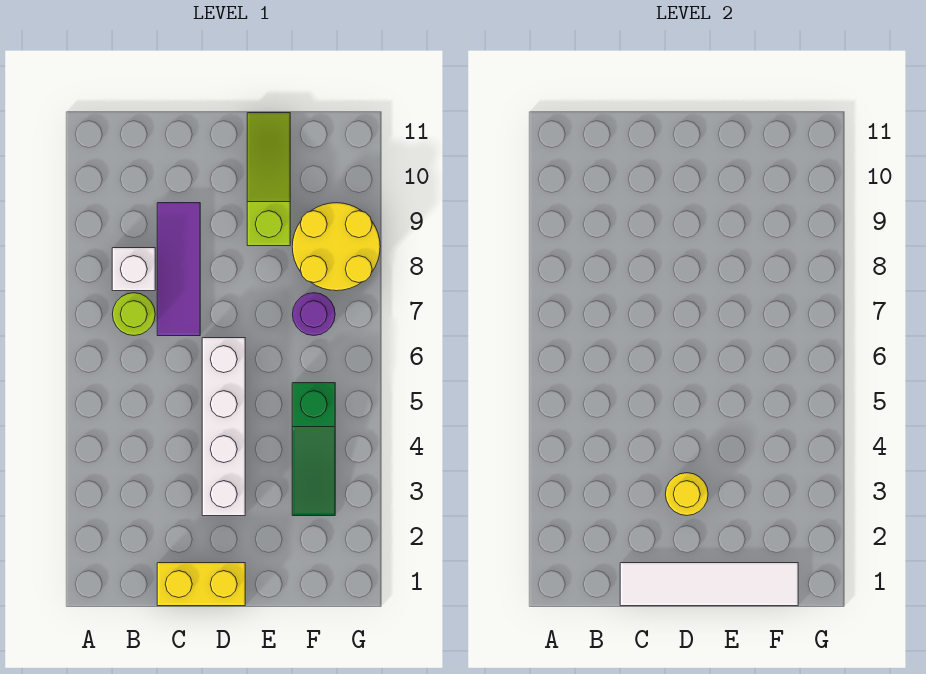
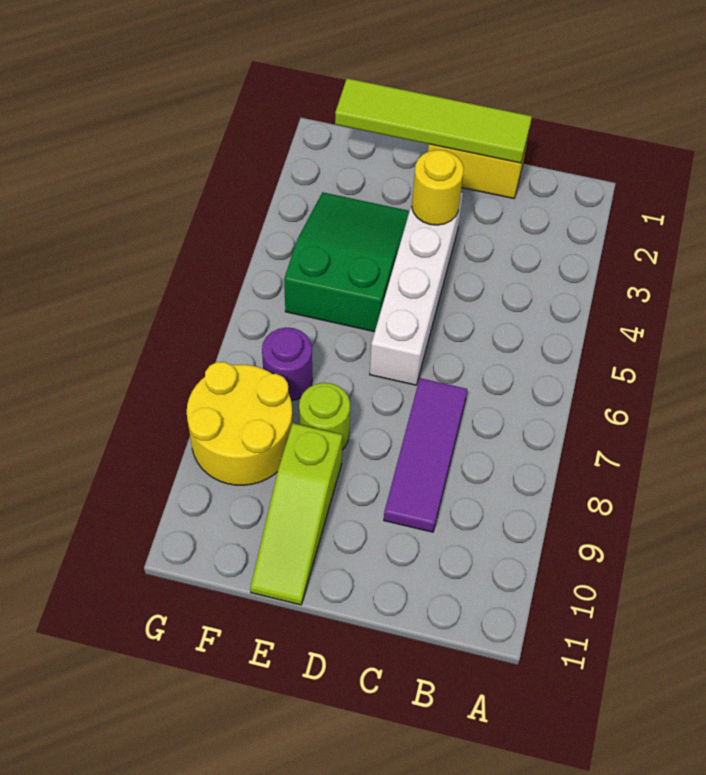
lime round brick B7 level 1 -> lime round brick E8 level 1
white brick B8 level 1 -> none
white tile C1:F1 level 2 -> lime tile C1:F1 level 2
green slope F3:F5 level 1 top 5 -> green slope E3:F5 level 1 top 5

